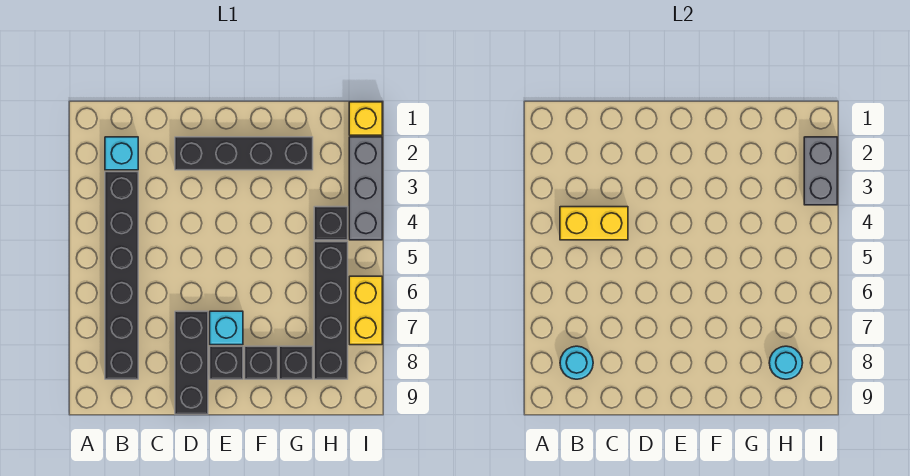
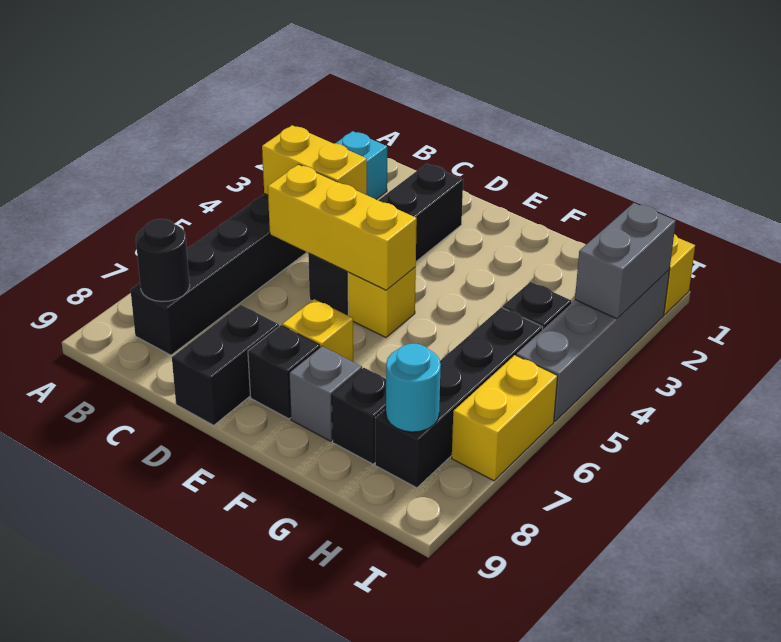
cyan round brick B8 level 2 -> black round brick B8 level 2
none -> yellow brick C5:E5 level 2
black brick D2:G2 level 1 -> black brick D2:D5 level 1
black brick D7:D9 level 1 -> black brick D8:D9 level 1
none -> yellow brick E5 level 1
cyan brick E7 level 1 -> yellow brick E7 level 1
black brick F8 level 1 -> grey brick F8 level 1
grey brick I2:I4 level 1 -> grey brick I2:I5 level 1

